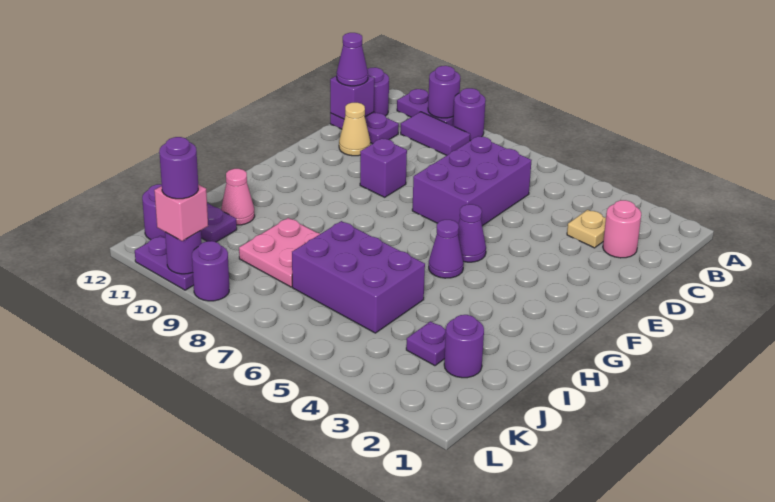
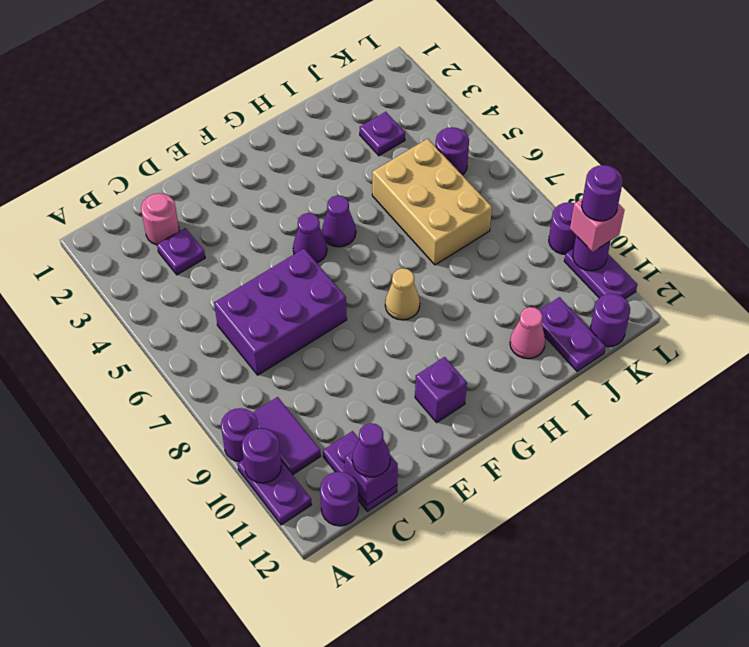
tan plate C3 level 1 -> purple plate C3 level 1
tan cone D11 level 1 -> tan cone G8 level 1
purple brick E9 level 1 -> purple brick F11 level 1
purple brick I5:J7 level 1 -> tan brick I5:J7 level 1
pink plate I8:J9 level 1 -> none
purple round brick J2 level 1 -> purple round brick K5 level 1

